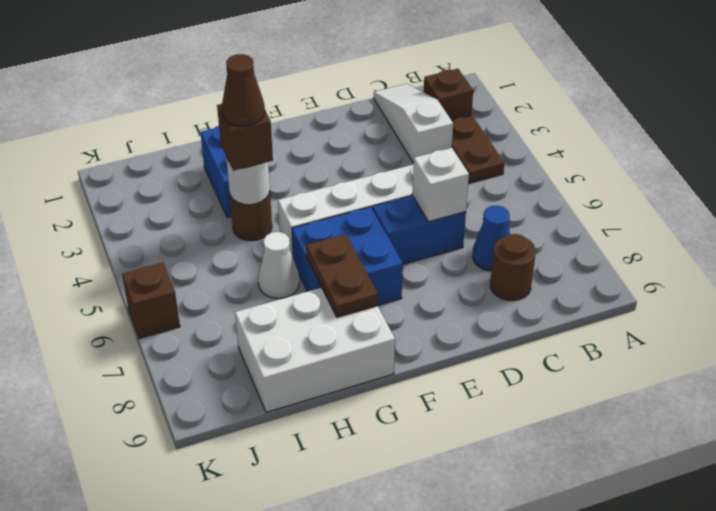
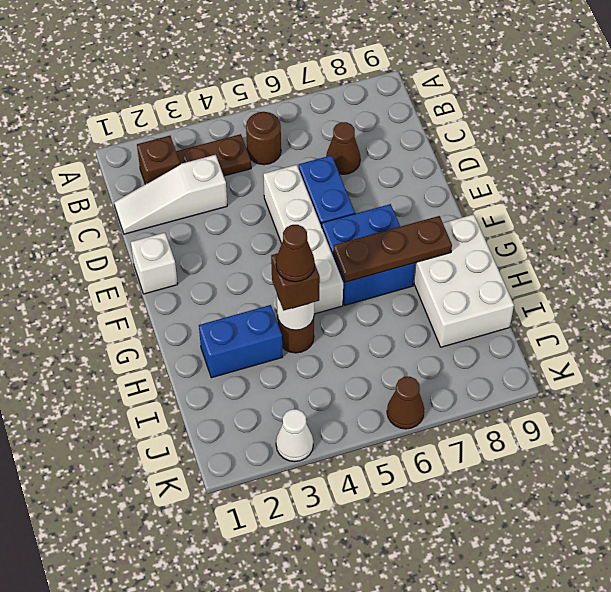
blue cone C7 level 1 -> brown cone C7 level 1
brown round brick C8 level 1 -> brown round brick B5 level 1
white brick D6 level 2 -> white brick E1 level 1
brown plate G7:G8 level 2 -> brown plate G6:G8 level 2
white cone H6 level 1 -> white cone K3 level 1
brown brick K6 level 1 -> brown cone K6 level 1

